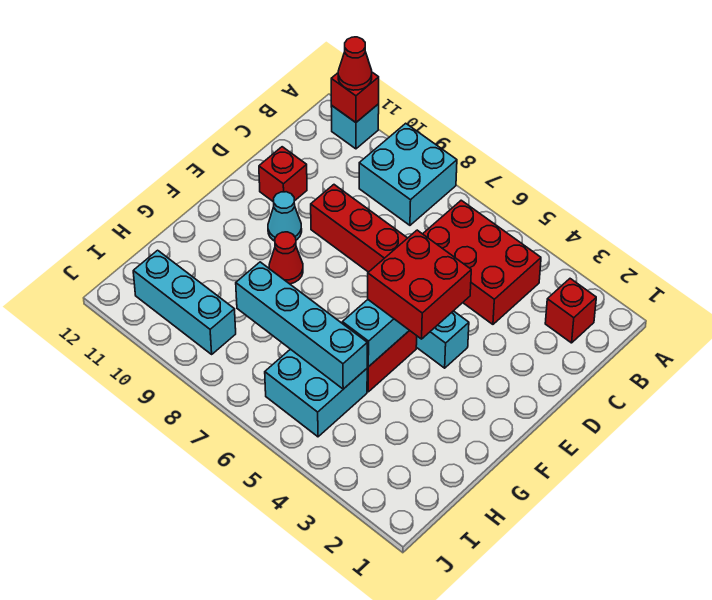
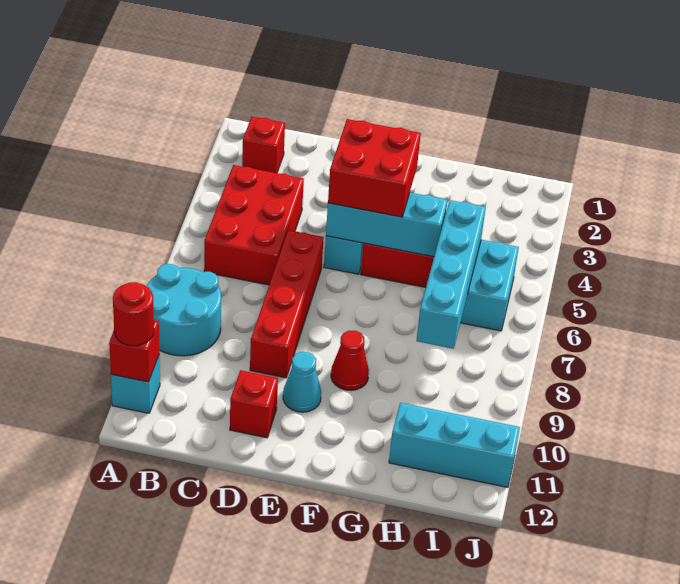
cyan brick A8:B9 level 1 -> cyan round brick A8:B9 level 1
red cone A11 level 3 -> red round brick A11 level 3
cyan brick I9:I11 level 1 -> cyan brick H11:J11 level 1

